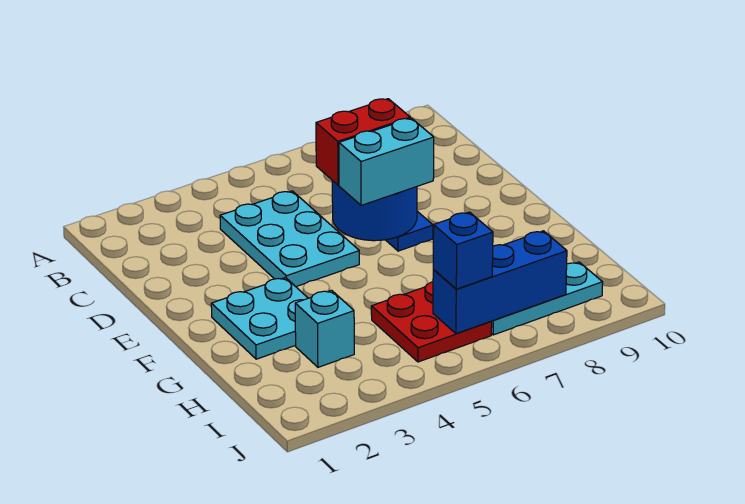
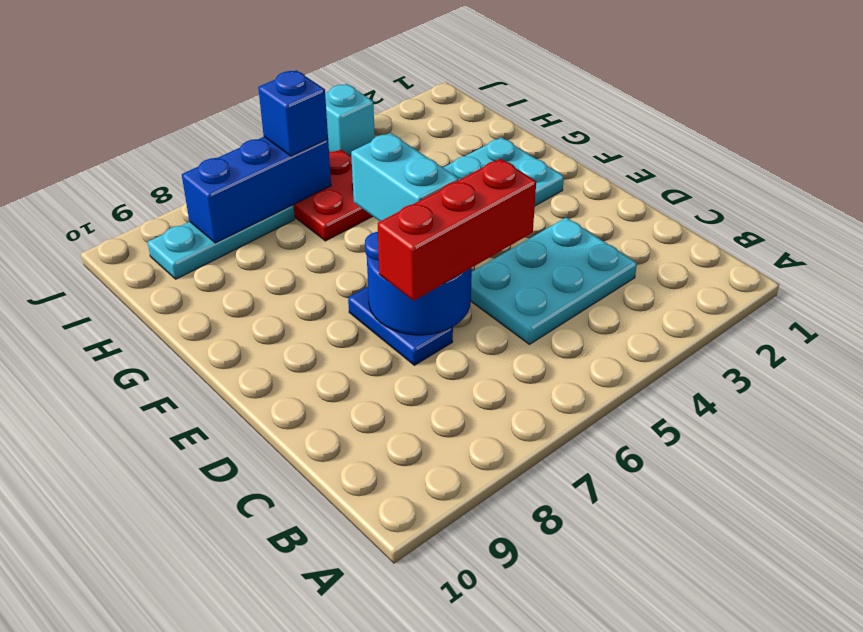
cyan plate C4:E5 level 1 -> cyan plate C3:D5 level 1
red brick D6:D7 level 3 -> red brick D5:D7 level 3
cyan brick E6:E7 level 3 -> cyan brick E6:F6 level 3
cyan brick H3 level 1 -> cyan brick J4 level 1

